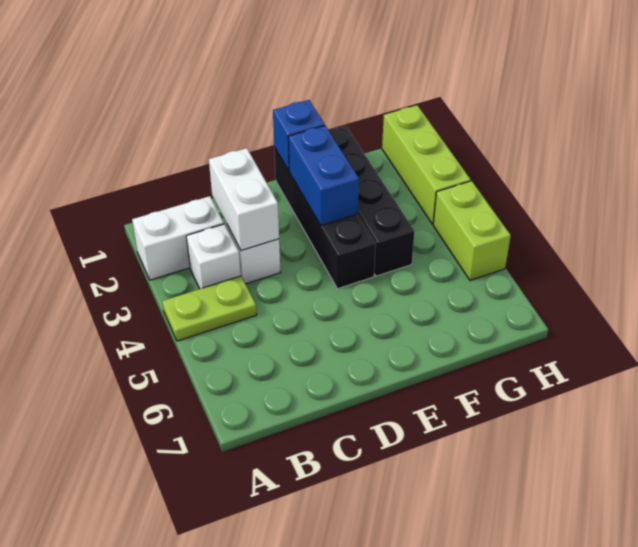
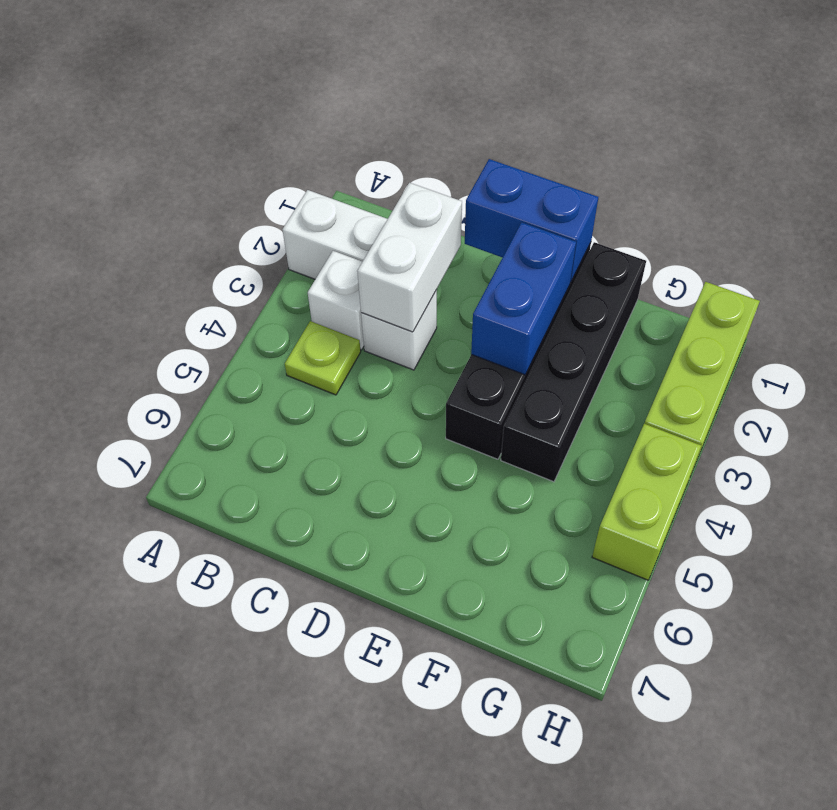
lime plate A4:B4 level 1 -> lime plate B4 level 1
blue brick E1 level 2 -> blue brick D1:E1 level 2

